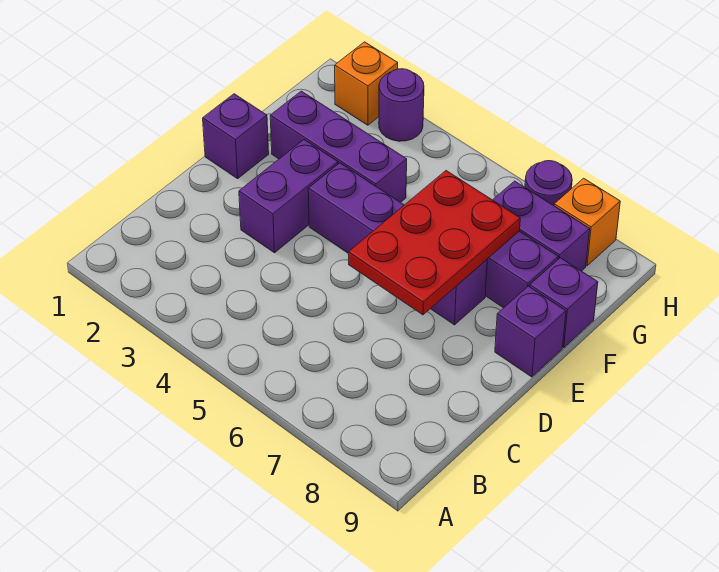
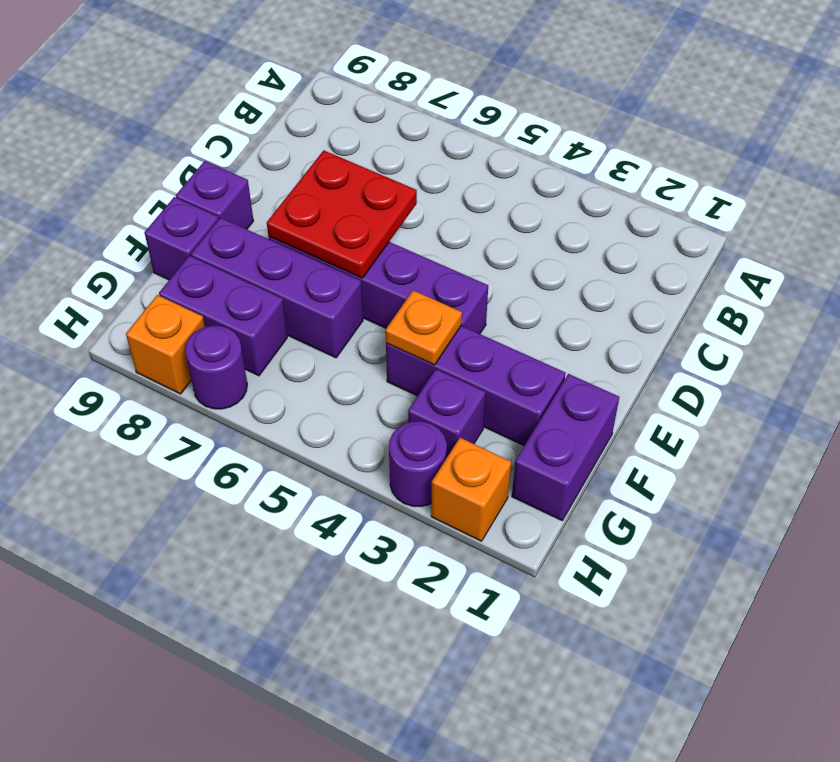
purple brick D3:E3 level 1 -> purple brick F1:G1 level 1
red plate D6:F7 level 2 -> red plate D6:E7 level 2
purple brick E1 level 1 -> purple brick G3 level 1
none -> orange plate F4 level 2

